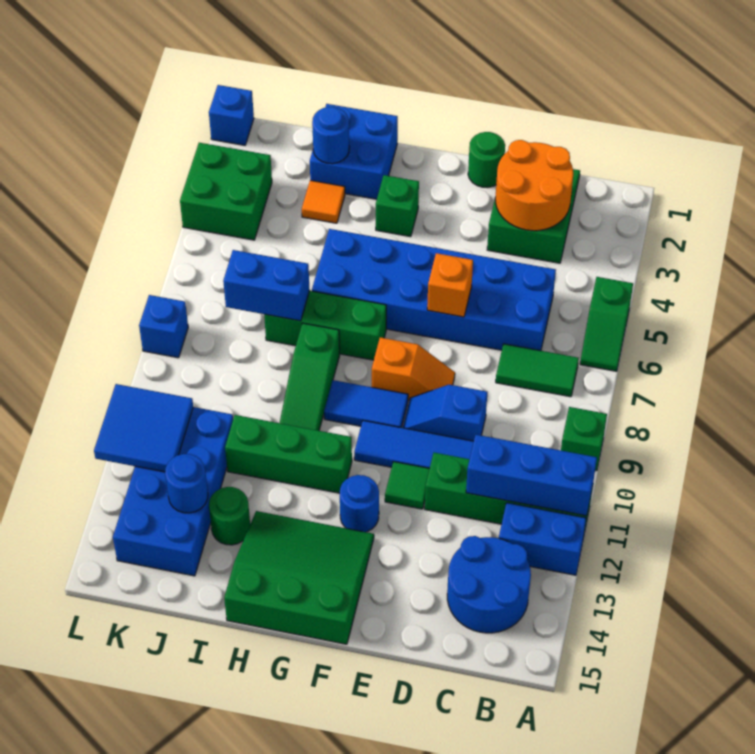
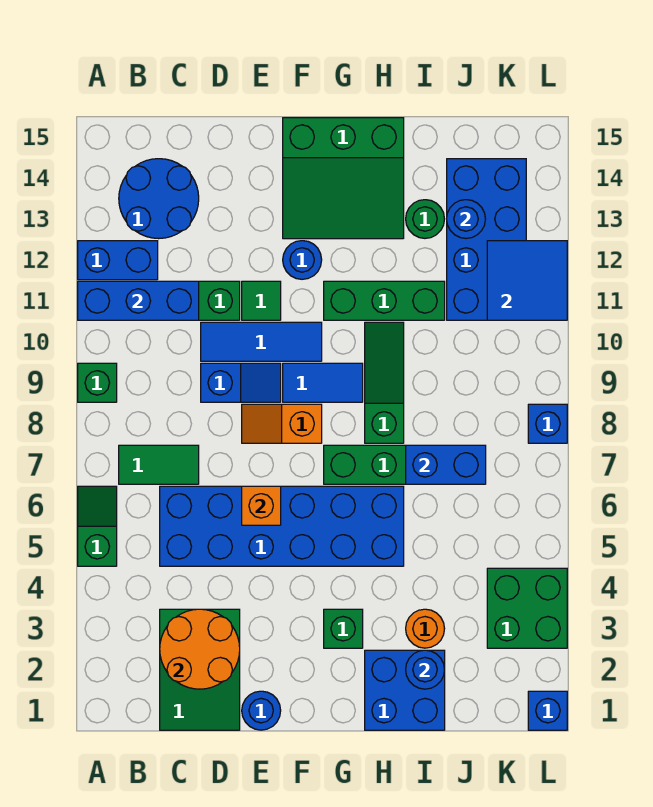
green round brick E1 level 1 -> blue round brick E1 level 1
orange tile I3 level 1 -> orange round brick I3 level 1

